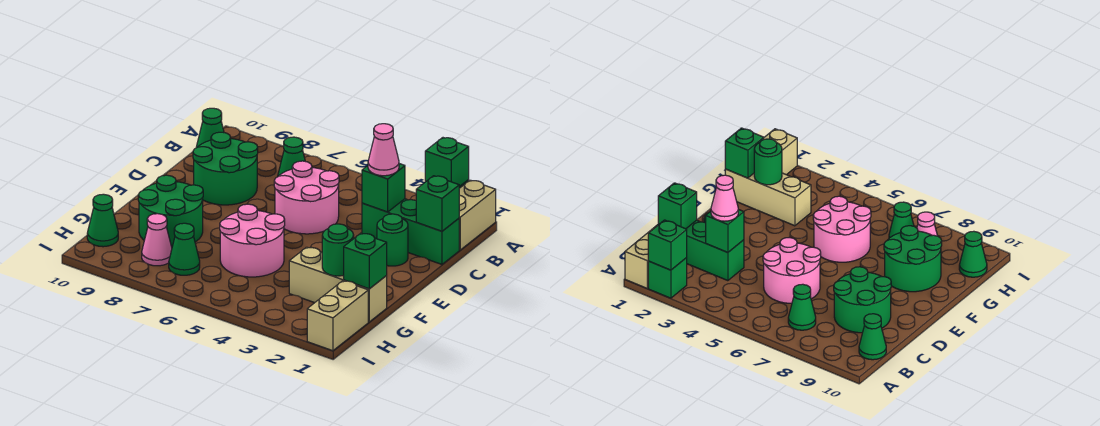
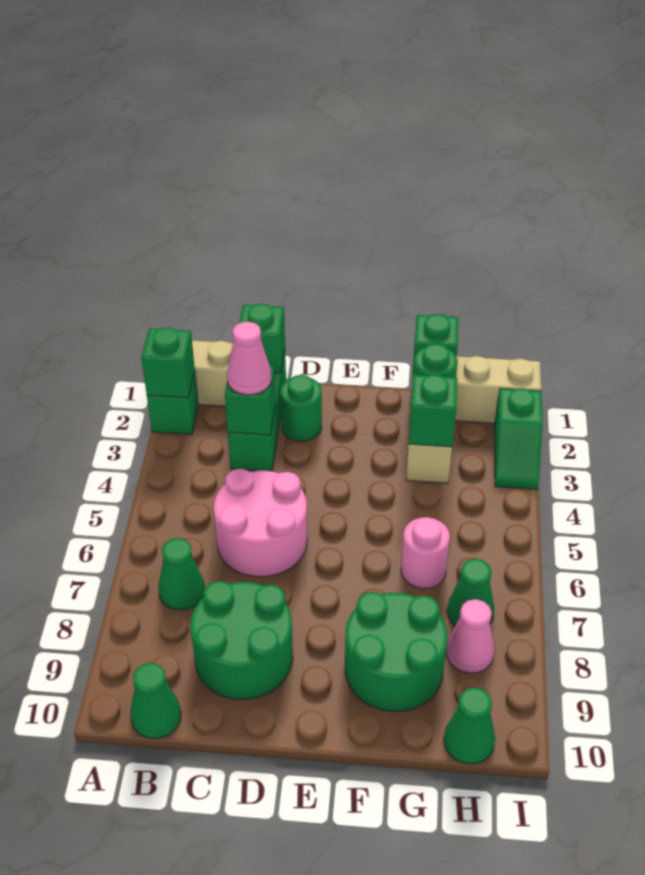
pink round brick F5:G6 level 1 -> pink round brick G6 level 1
none -> green brick G3 level 2
none -> green slope I2:I3 level 1 top 2

